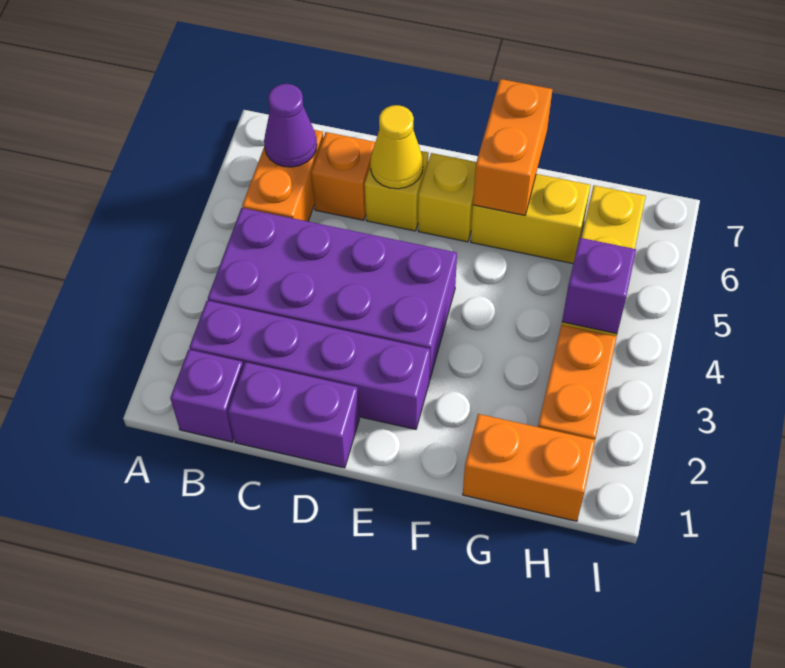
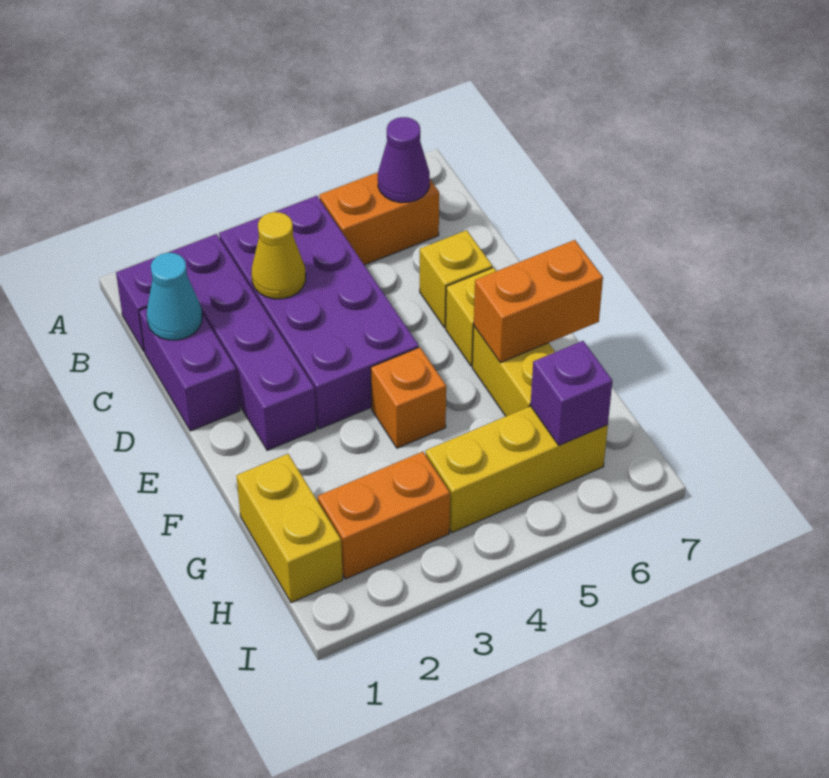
none -> cyan cone C1 level 2
orange brick C6 level 1 -> orange brick F4 level 1
yellow cone D6 level 2 -> yellow cone C3 level 2
orange brick G1:H1 level 1 -> yellow brick G1:H1 level 1
purple brick H4 level 2 -> purple brick H6 level 2

